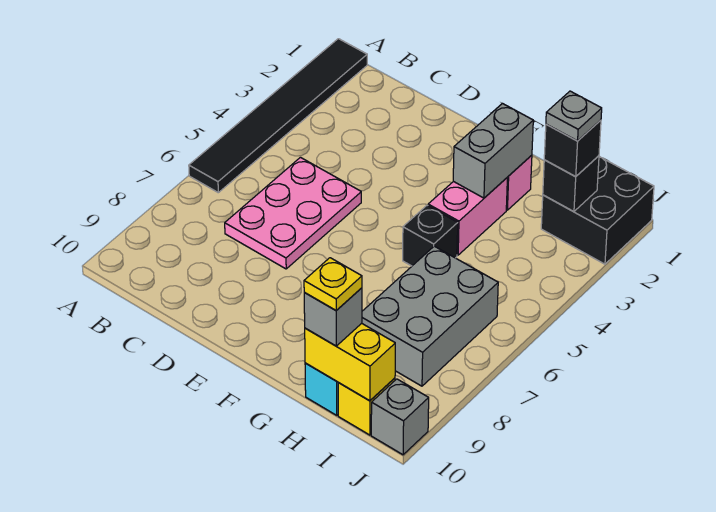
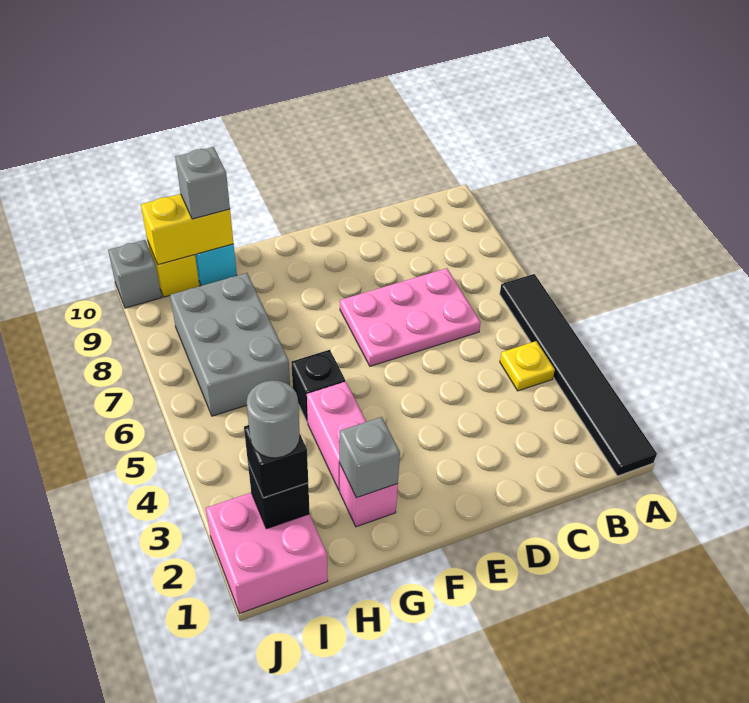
pink plate C5:D7 level 1 -> pink plate C6:E7 level 1
grey brick G2:G3 level 2 -> grey brick G2 level 2
yellow plate H10 level 4 -> yellow plate B4 level 1
black brick I1:J2 level 1 -> pink brick I1:J2 level 1
grey plate I2 level 4 -> grey round brick I2 level 4

